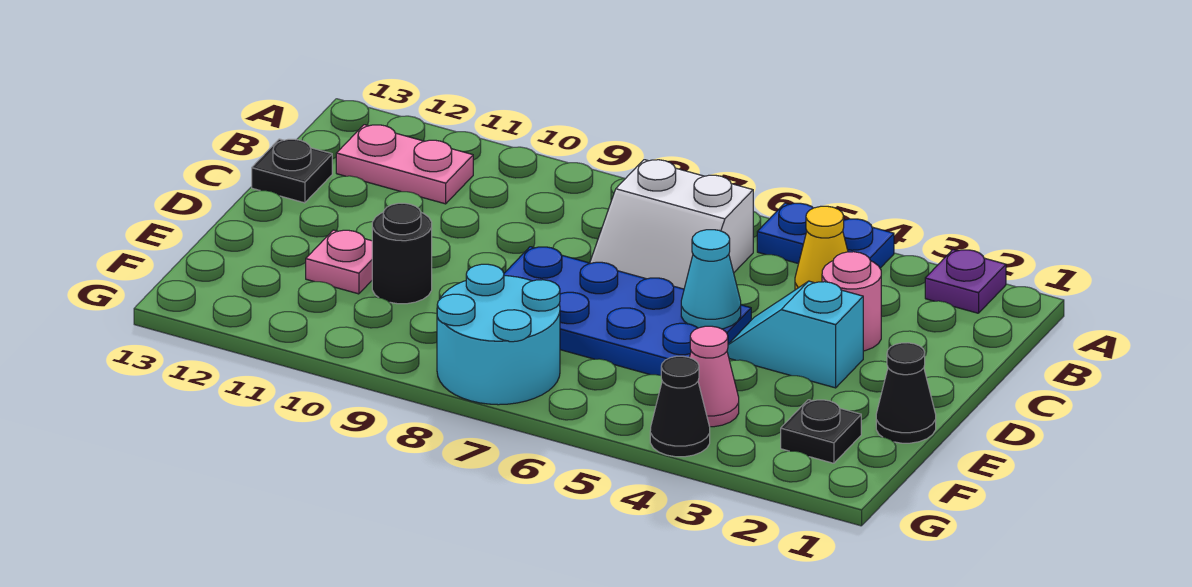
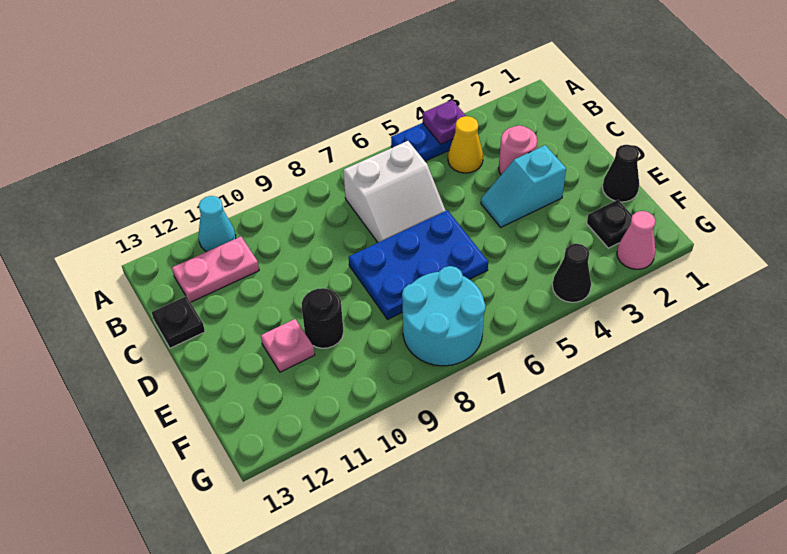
purple plate A2 level 1 -> purple plate A4 level 2
blue plate D5:E8 level 1 -> blue plate D6:E8 level 1
cyan cone D5 level 2 -> cyan cone A11 level 1
pink cone F4 level 1 -> pink cone G2 level 1

